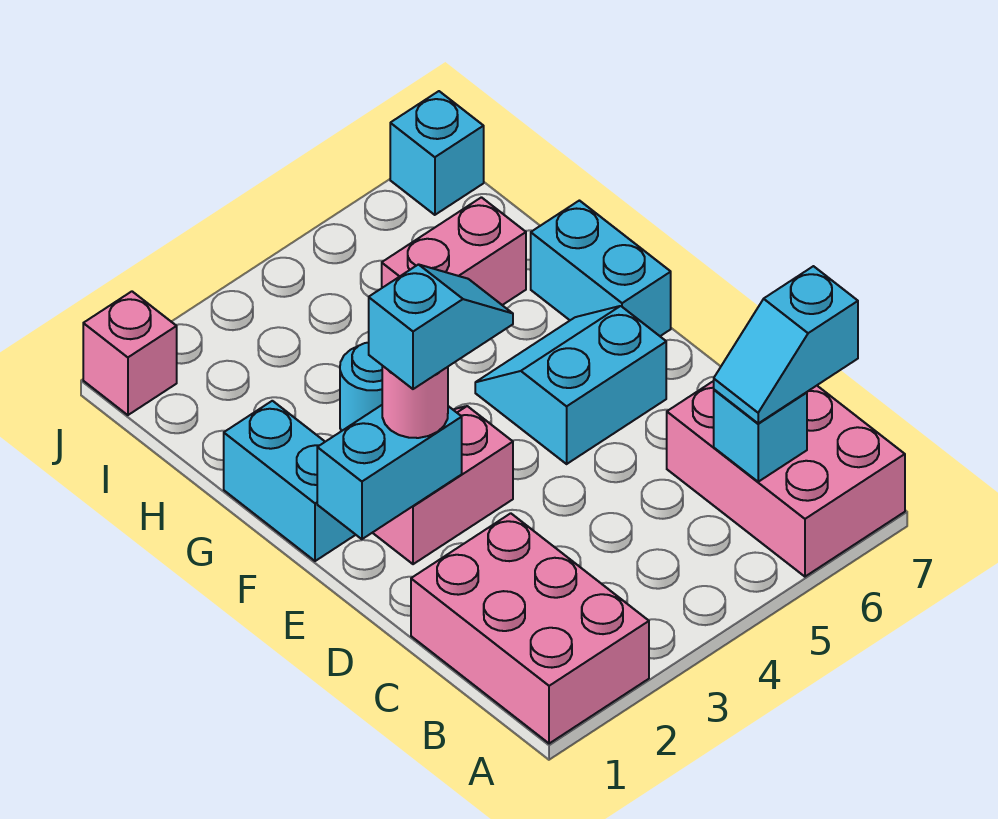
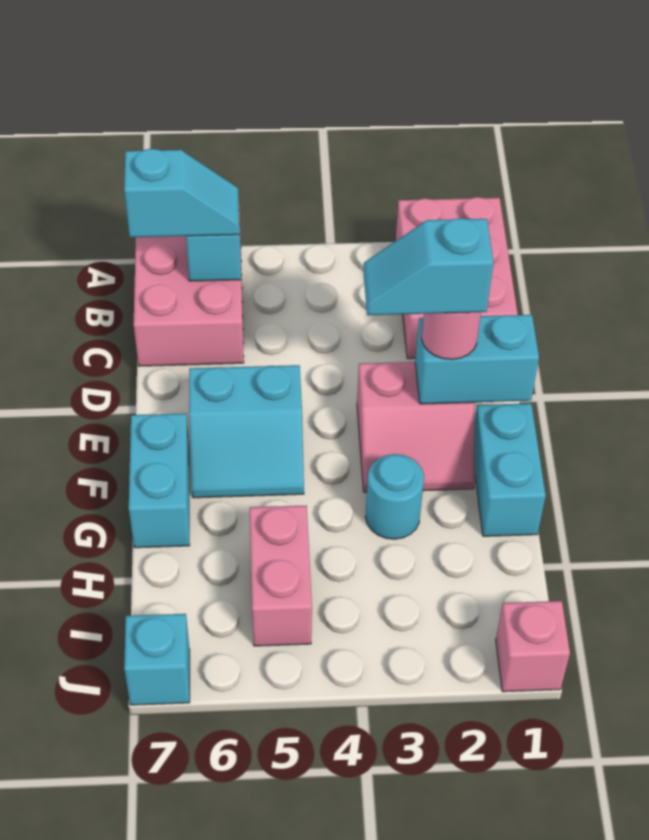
pink brick H5:H6 level 1 -> pink brick H5:I5 level 1

